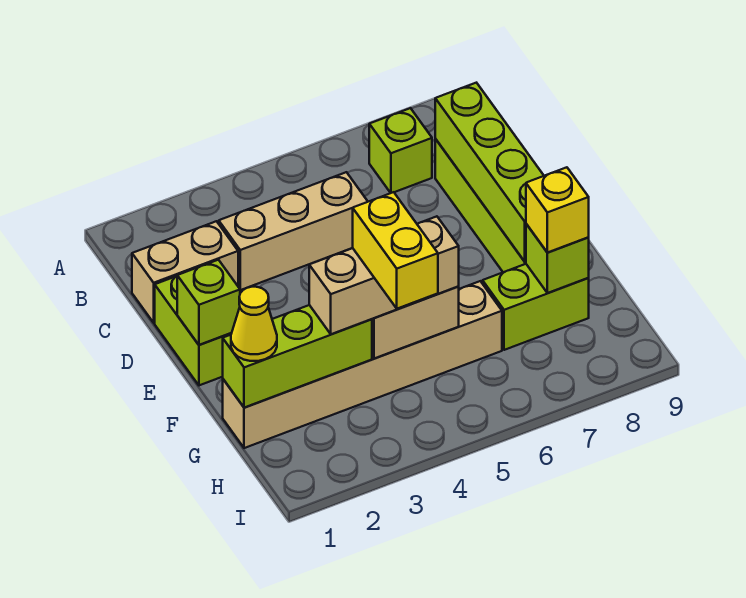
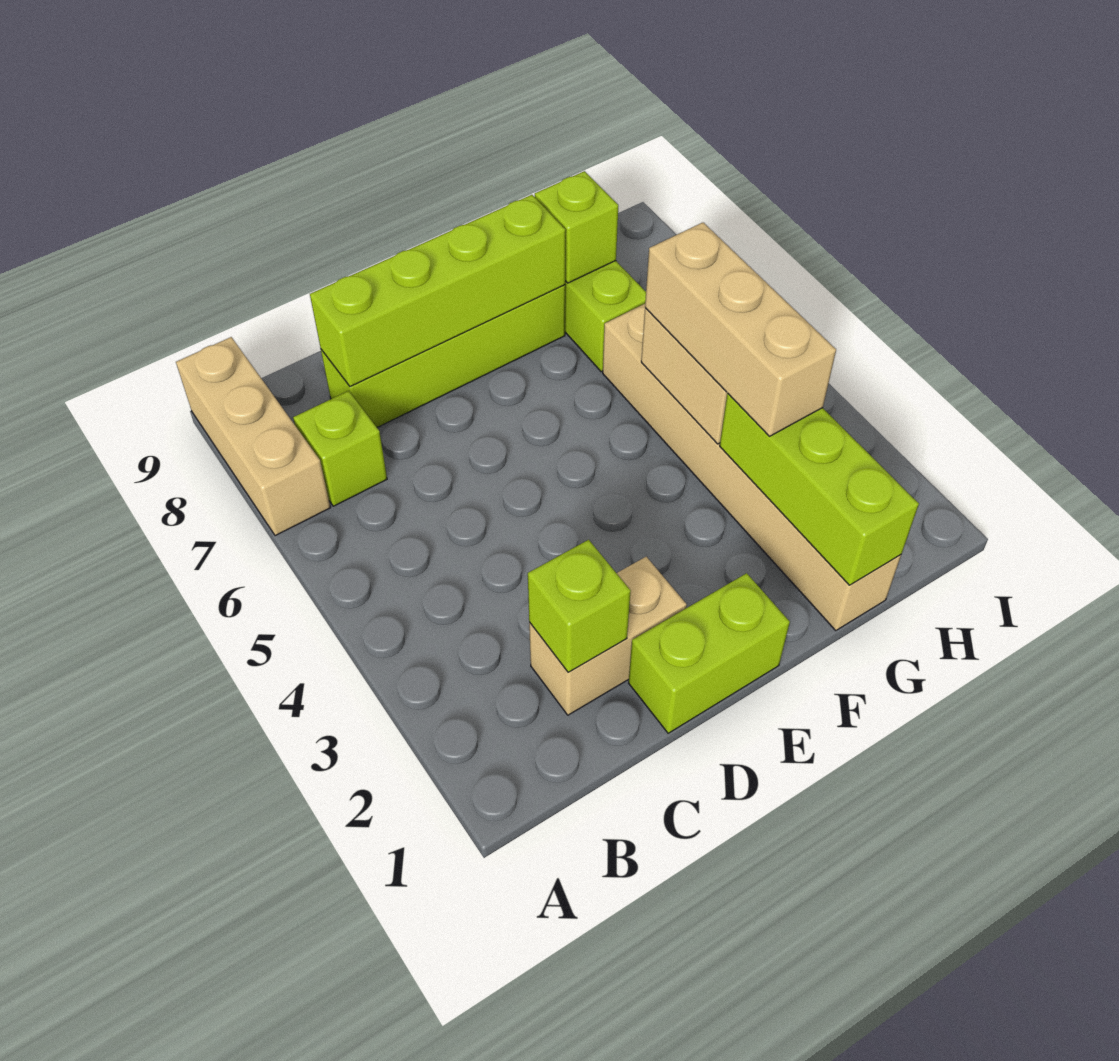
tan brick C1:C2 level 1 -> tan brick C2:D2 level 1
tan brick C3:C5 level 1 -> tan brick A7:A9 level 1
lime brick E1 level 2 -> lime brick C2 level 2
yellow cone G1 level 3 -> none
yellow brick G4:H4 level 4 -> none
yellow brick G8 level 3 -> none

